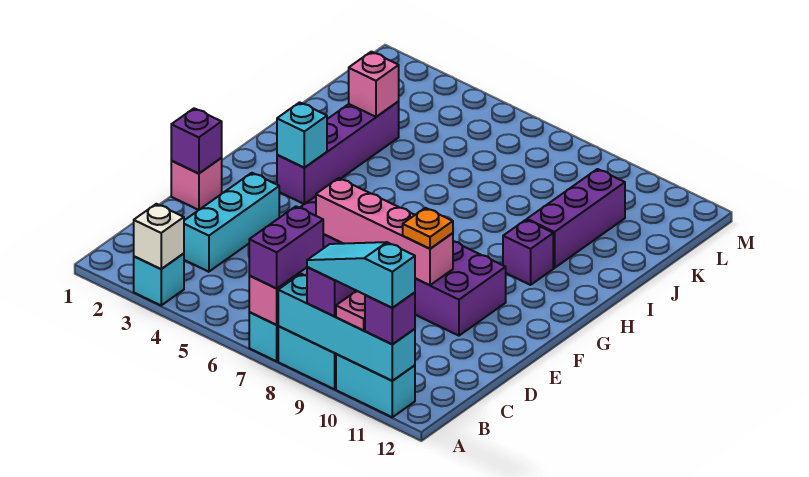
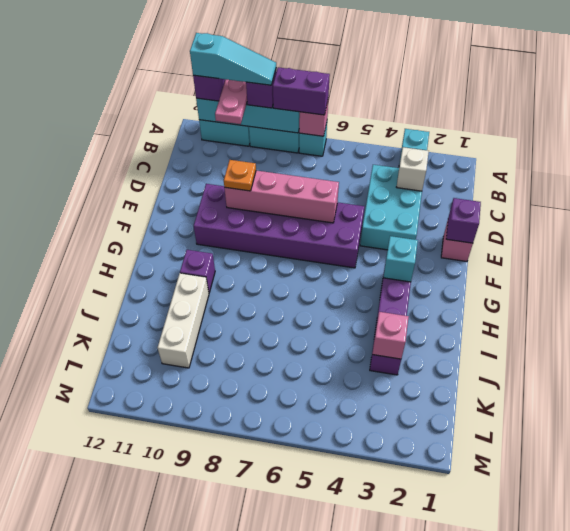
white brick A3 level 2 -> white brick C3 level 2
purple brick A7:B7 level 3 -> purple brick A7:A8 level 3
cyan brick C3:E3 level 1 -> cyan brick C3:E4 level 1
purple brick I10:K10 level 1 -> white brick I10:K10 level 1

